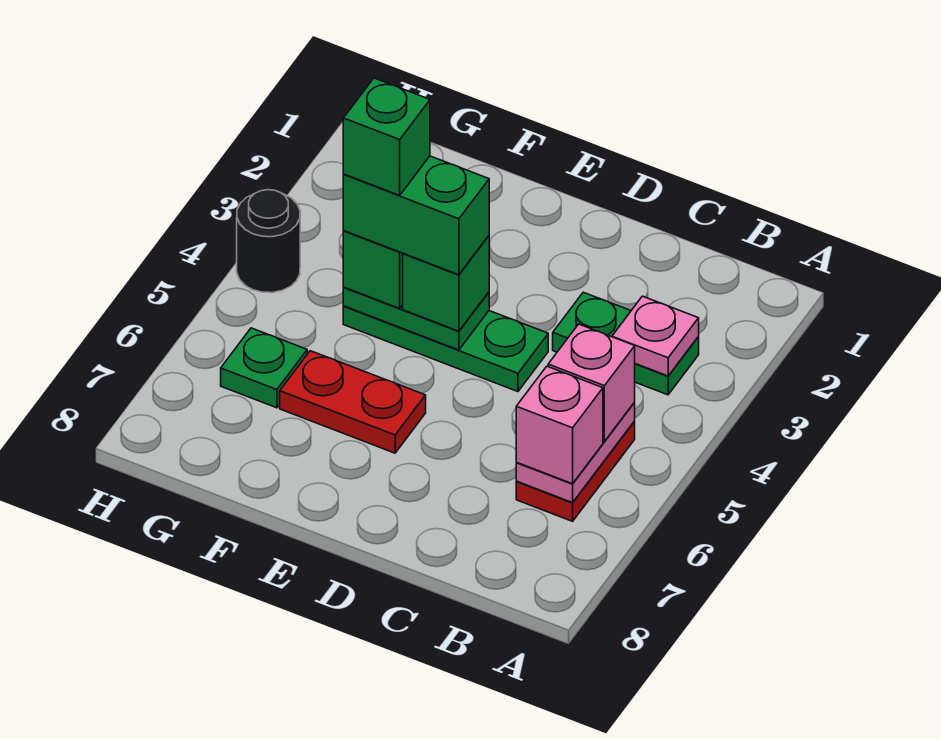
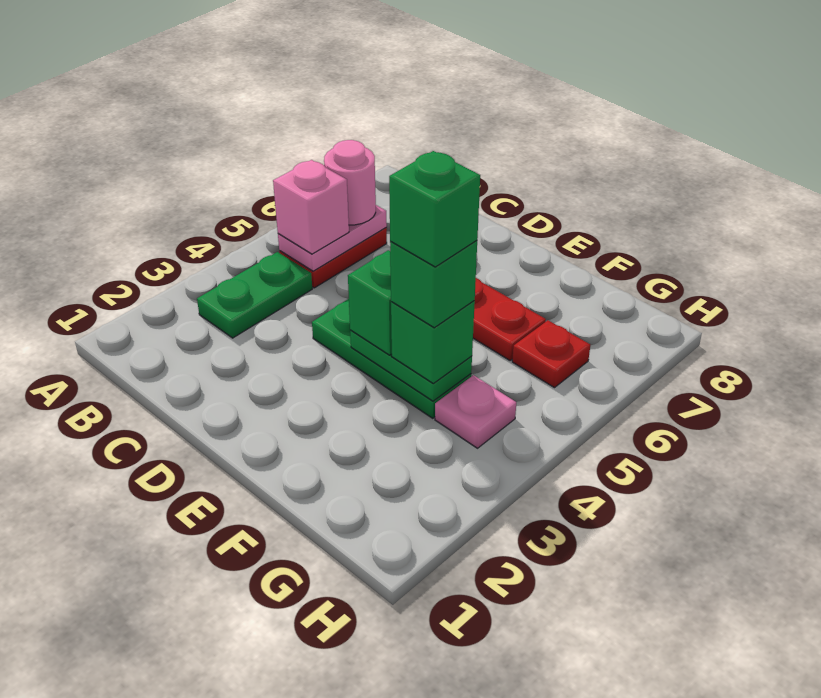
green plate B3:C3 level 1 -> green plate B3:B4 level 1
pink plate B3 level 2 -> pink plate G4 level 1
pink brick B6 level 3 -> pink round brick B6 level 3
green brick E4:F4 level 4 -> green brick F4 level 4
green plate G6 level 1 -> red plate G6 level 1
black round brick H4 level 1 -> none

